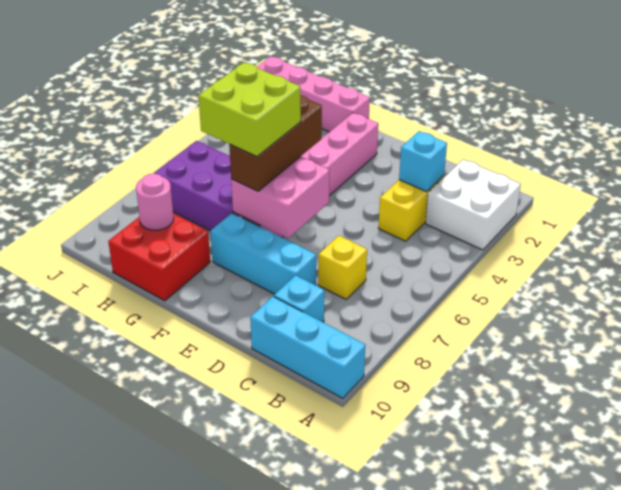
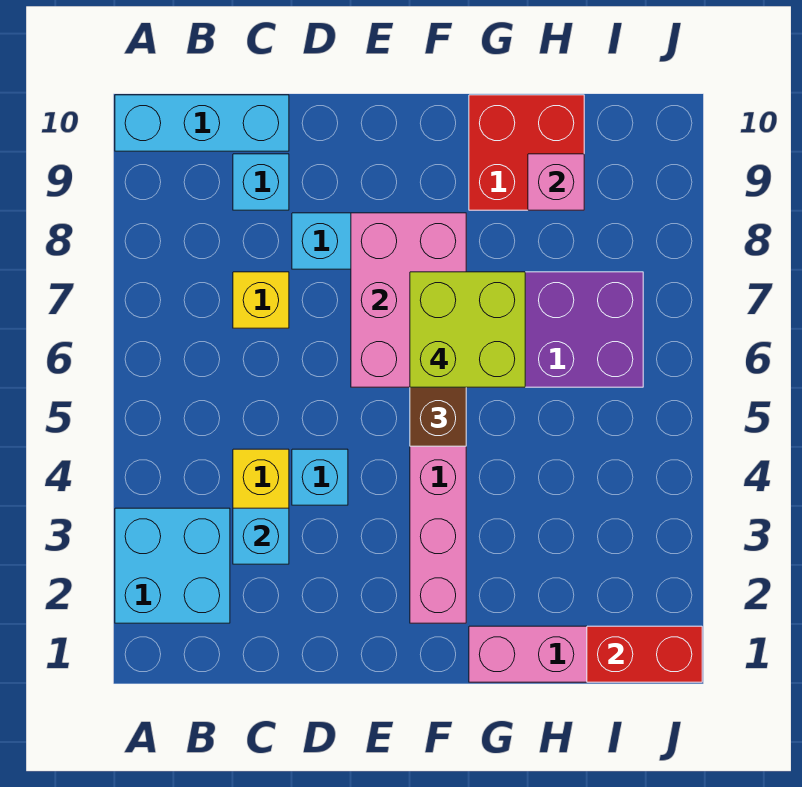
white brick A2:B3 level 1 -> cyan brick A2:B3 level 1
none -> cyan brick D4 level 1
pink brick E6:F7 level 2 -> pink brick E6:F8 level 2
pink round brick H9 level 2 -> pink brick H9 level 2
none -> red brick I1:J1 level 2

